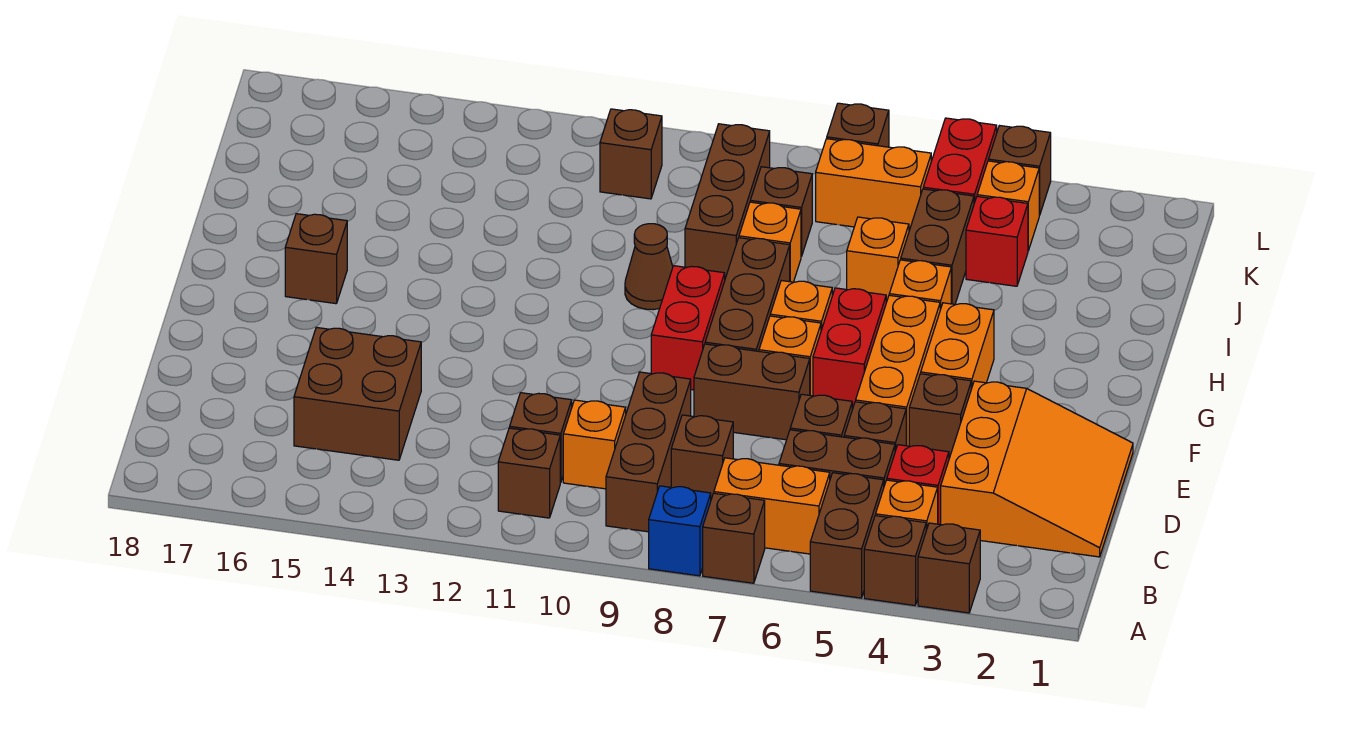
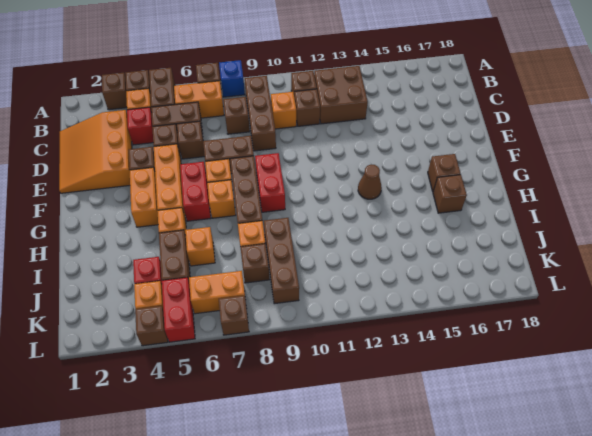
brown brick C14:D15 level 1 -> brown brick B12:C13 level 1
brown cone H10 level 1 -> brown cone G13 level 1
brown brick K11 level 1 -> brown brick H16 level 1

